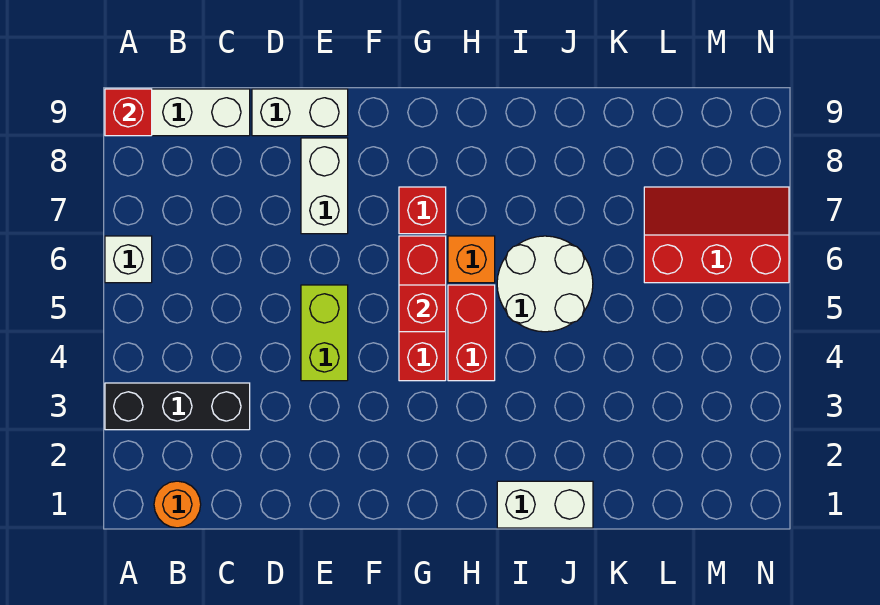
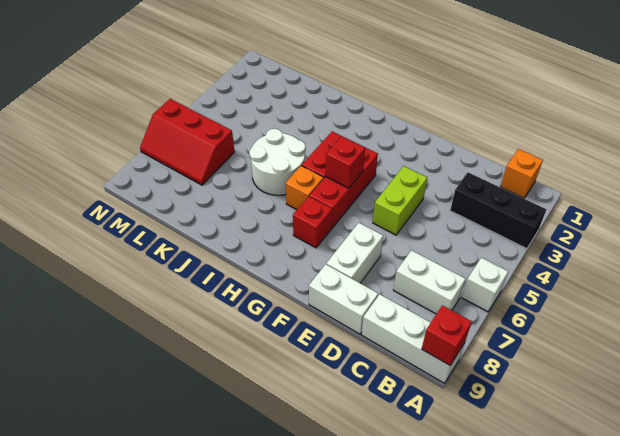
orange round brick B1 level 1 -> orange brick B1 level 1
white brick I1:J1 level 1 -> white brick B7:C7 level 1

